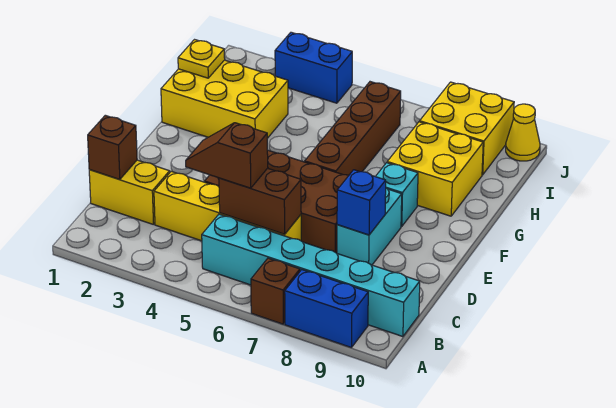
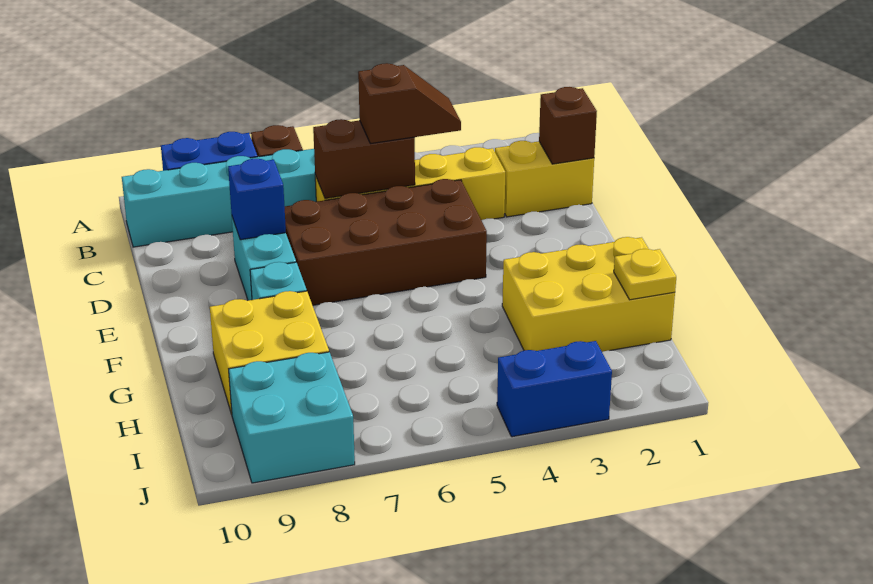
brown brick F6:I6 level 1 -> none
yellow brick I8:J9 level 1 -> cyan brick I8:J9 level 1
yellow cone J10 level 1 -> none

